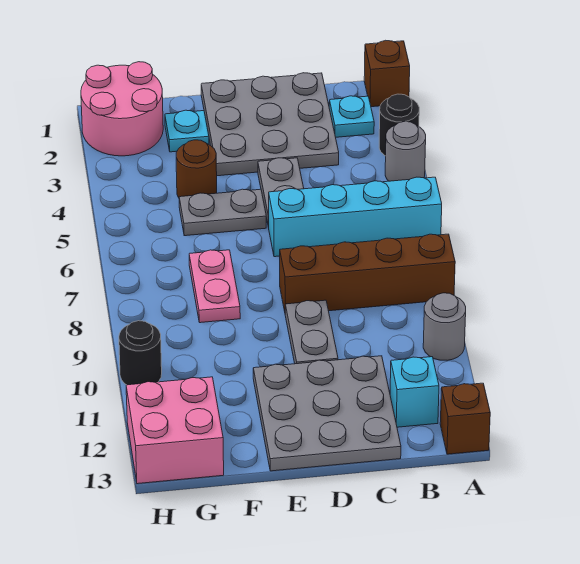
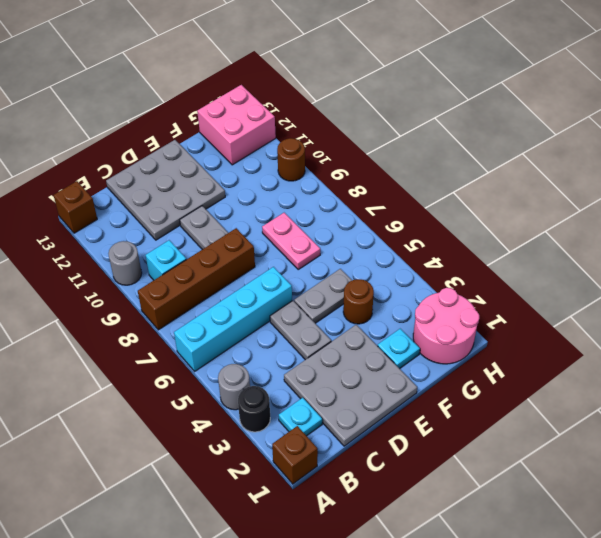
cyan brick B12 level 1 -> cyan brick B9 level 1
black round brick H10 level 1 -> brown round brick H10 level 1

